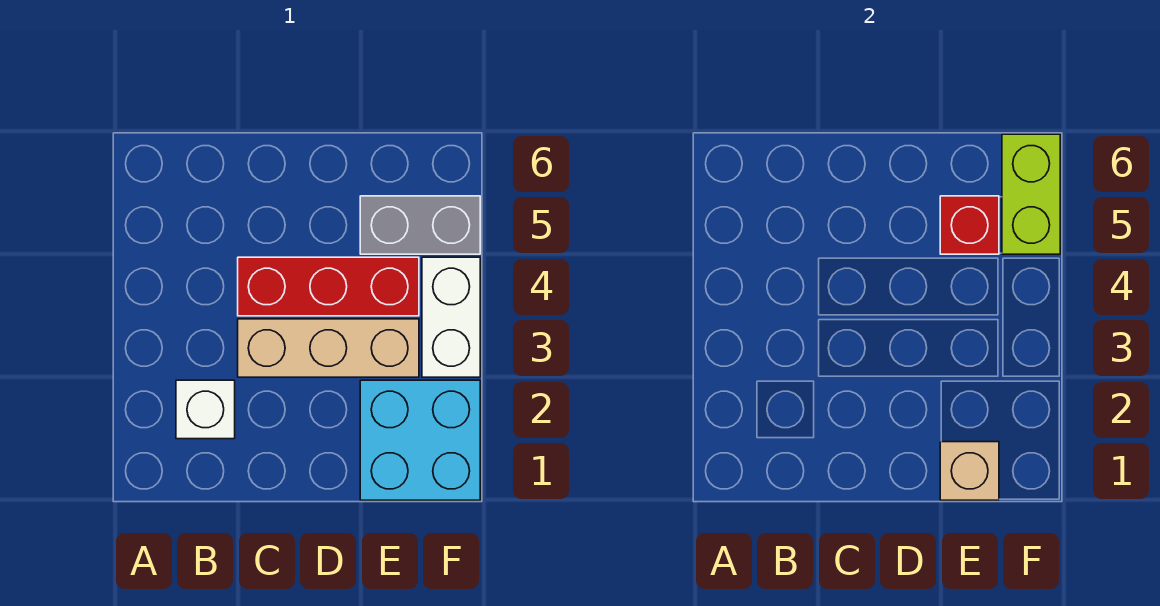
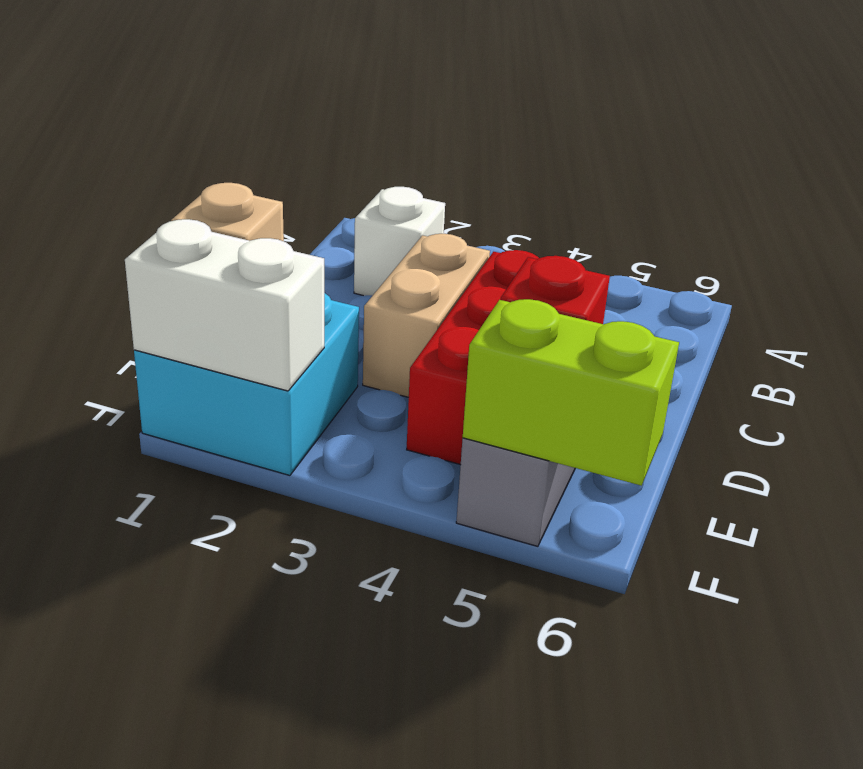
tan brick C3:E3 level 1 -> tan brick C3:D3 level 1
white brick F3:F4 level 1 -> white brick F1:F2 level 2

